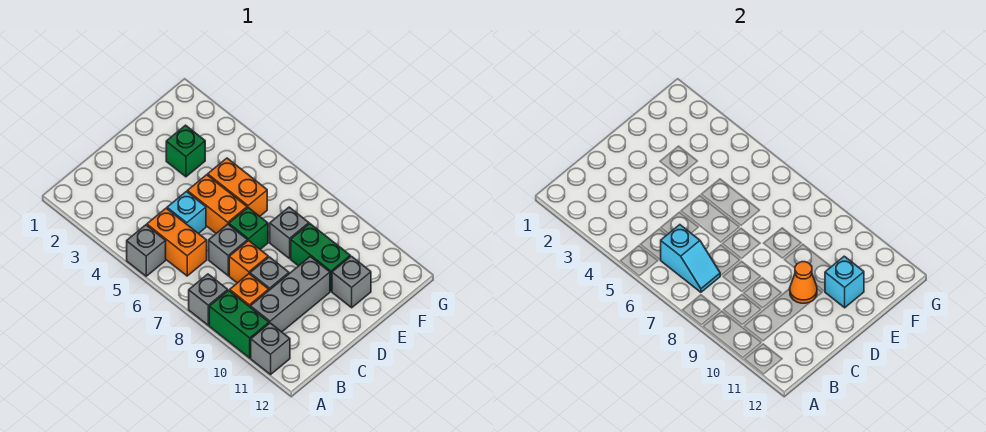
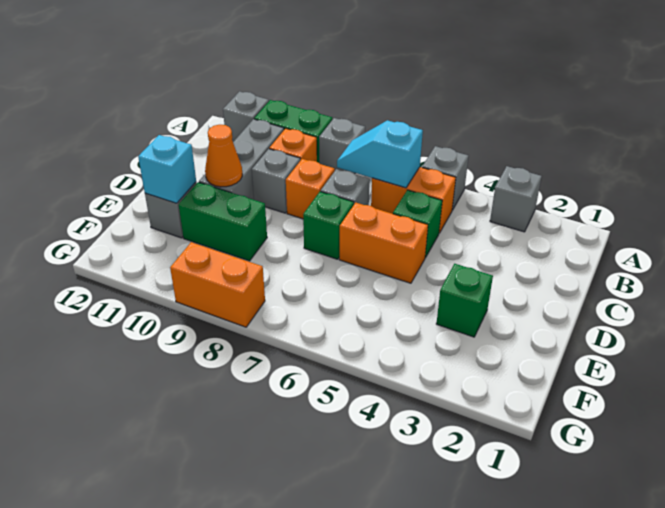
cyan brick C5 level 1 -> green brick C5 level 1
orange brick E5:E6 level 1 -> orange brick G8:G9 level 1
grey brick E8 level 1 -> grey brick A3 level 1

